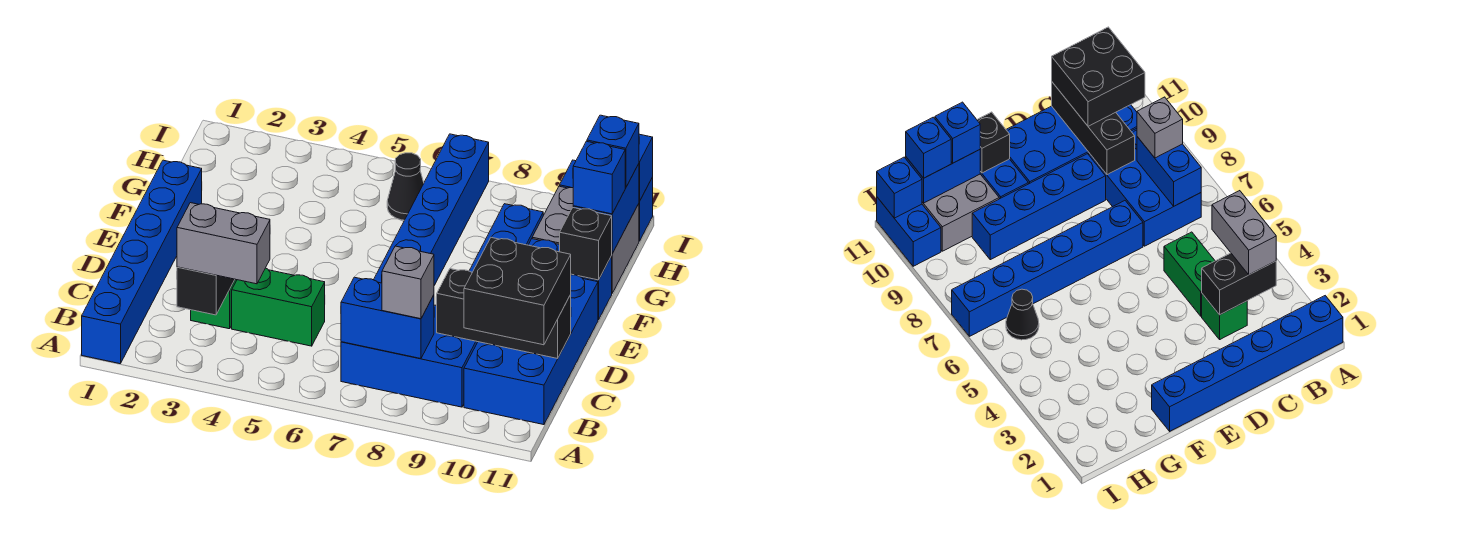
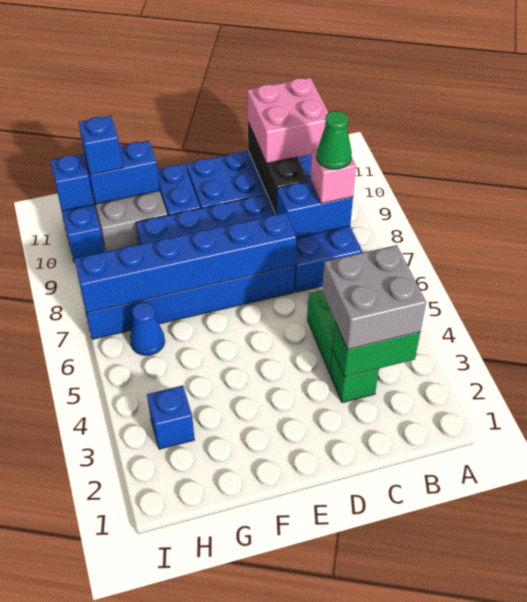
blue brick A1:F1 level 1 -> blue brick D7:I7 level 2
black brick B3:C3 level 2 -> green brick B3:C3 level 2
grey brick B3:B4 level 3 -> grey brick B3:C4 level 3
blue brick B7:B8 level 2 -> blue brick B8:C8 level 2
grey brick B8 level 3 -> pink brick B8 level 3
none -> green cone B8 level 4
black brick B10:C11 level 3 -> pink brick B10:C11 level 3
black brick F11 level 2 -> none
blue brick G11 level 3 -> blue brick H3 level 1
black cone H6 level 1 -> blue cone H6 level 1

